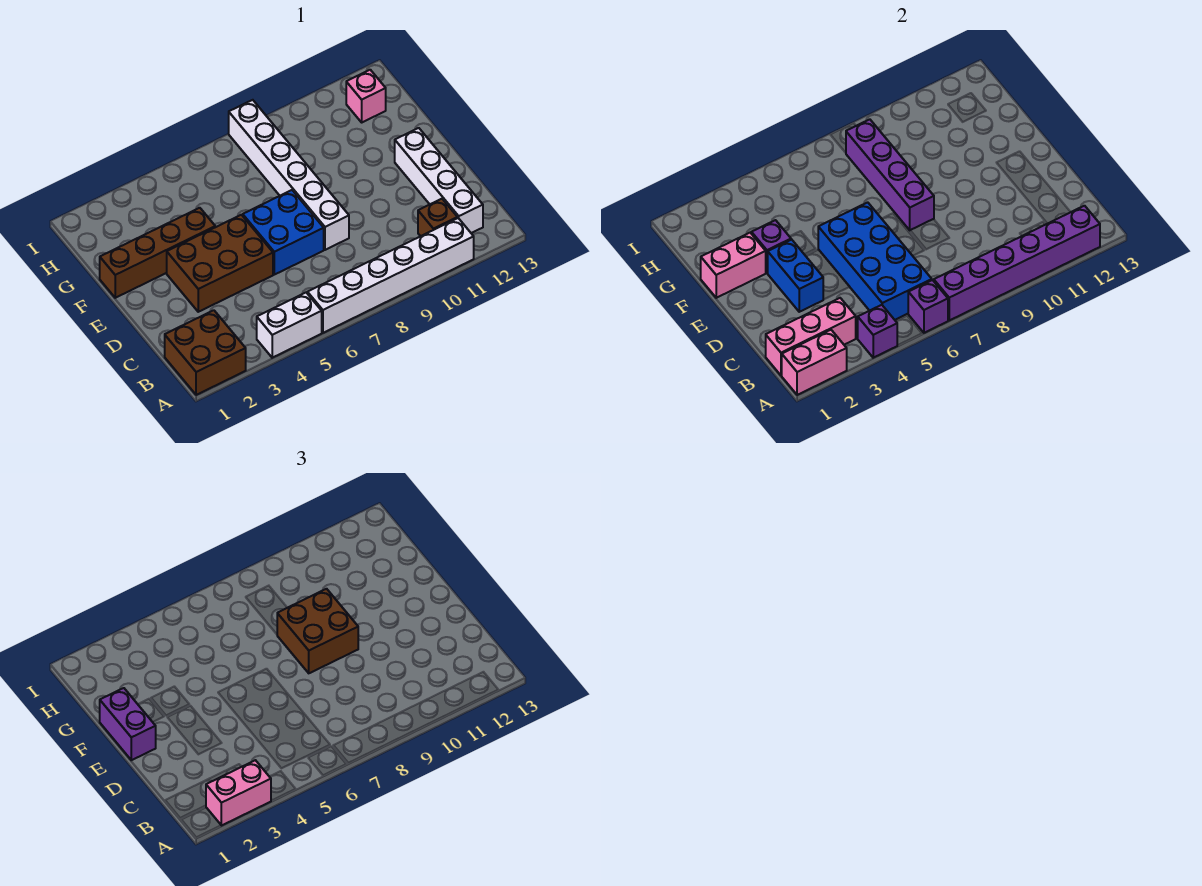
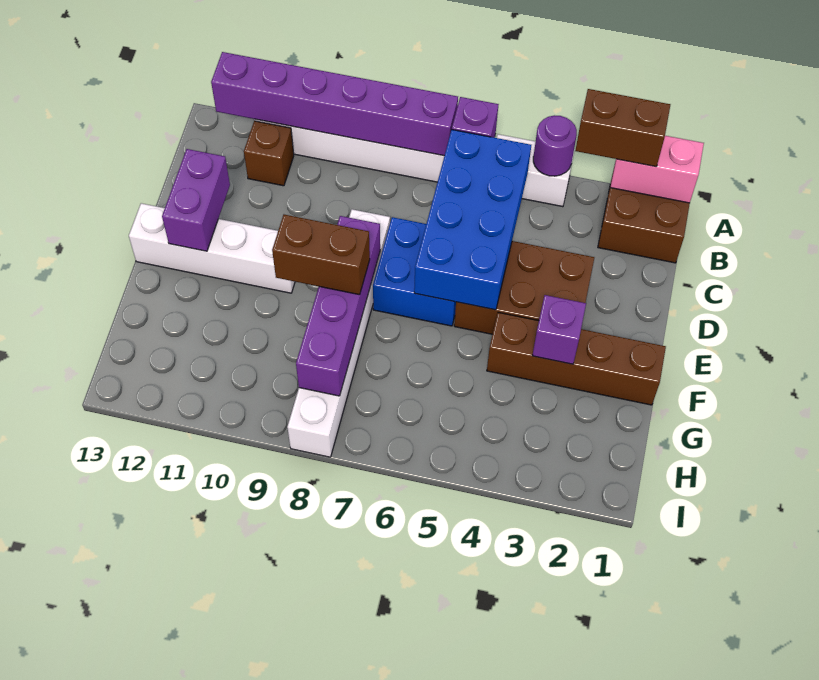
pink brick A2:A3 level 3 -> brown brick A2:A3 level 3
purple brick A4 level 2 -> purple round brick A4 level 2
pink brick B1:B3 level 2 -> none
white brick B12:E12 level 1 -> white brick E10:E13 level 1
blue brick D3:E3 level 2 -> none
purple brick E1:F1 level 3 -> purple brick D12:E12 level 2
brown brick E8:F9 level 3 -> brown brick F8:F9 level 3
pink brick F1:F2 level 2 -> none
pink brick H12 level 1 -> none

